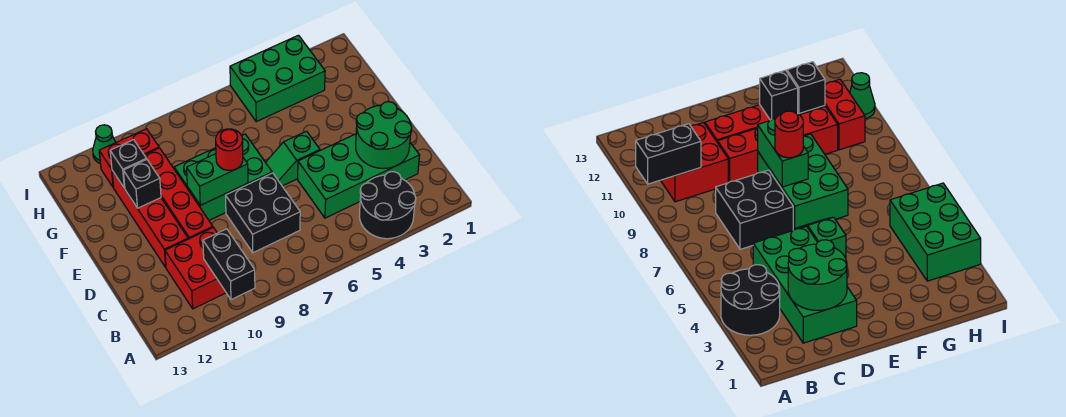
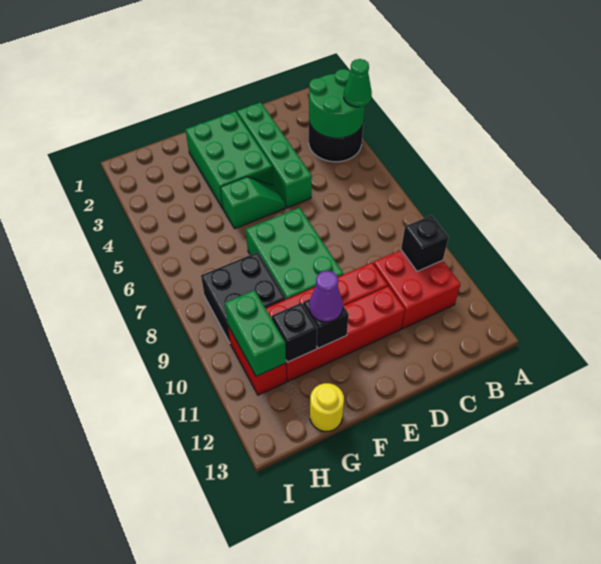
black brick A10:B10 level 2 -> black brick B10 level 2
green brick C2:D5 level 1 -> green brick D2:D5 level 1
green round brick C2:D3 level 2 -> green round brick A3:B4 level 2
black brick C7:D8 level 1 -> black brick G8:H9 level 1
green slope E5:E6 level 1 top 5 -> green slope E5:F5 level 1 top F
green brick E8:E9 level 2 -> green brick H10:H11 level 2
red round brick E8 level 3 -> none
none -> purple cone F11 level 3
none -> yellow round brick G13 level 1
green brick H3:I5 level 1 -> green brick E2:F4 level 1
green cone I11 level 1 -> green cone A4 level 3

